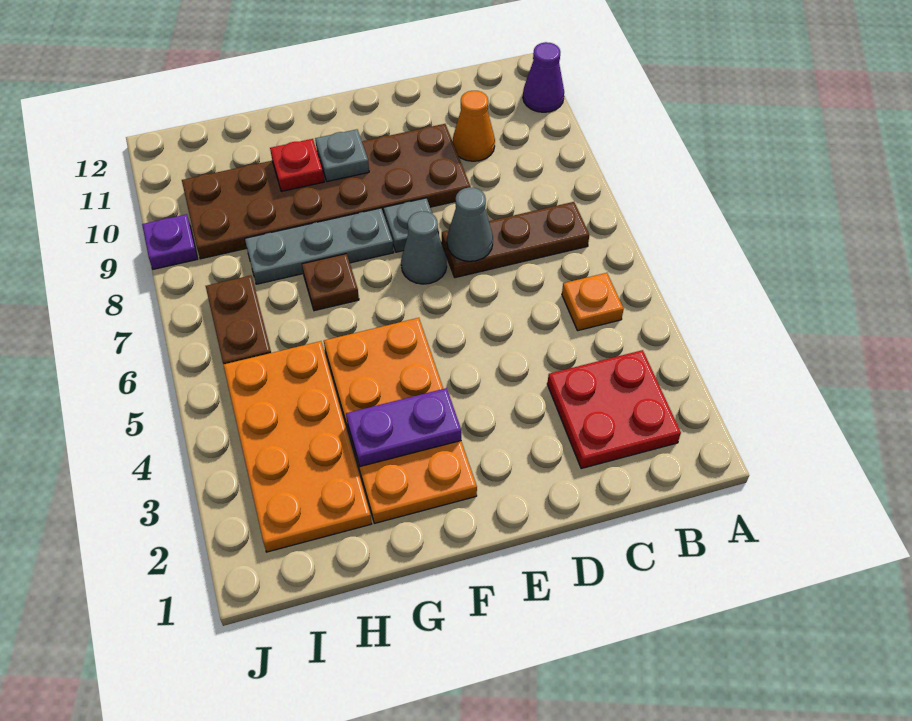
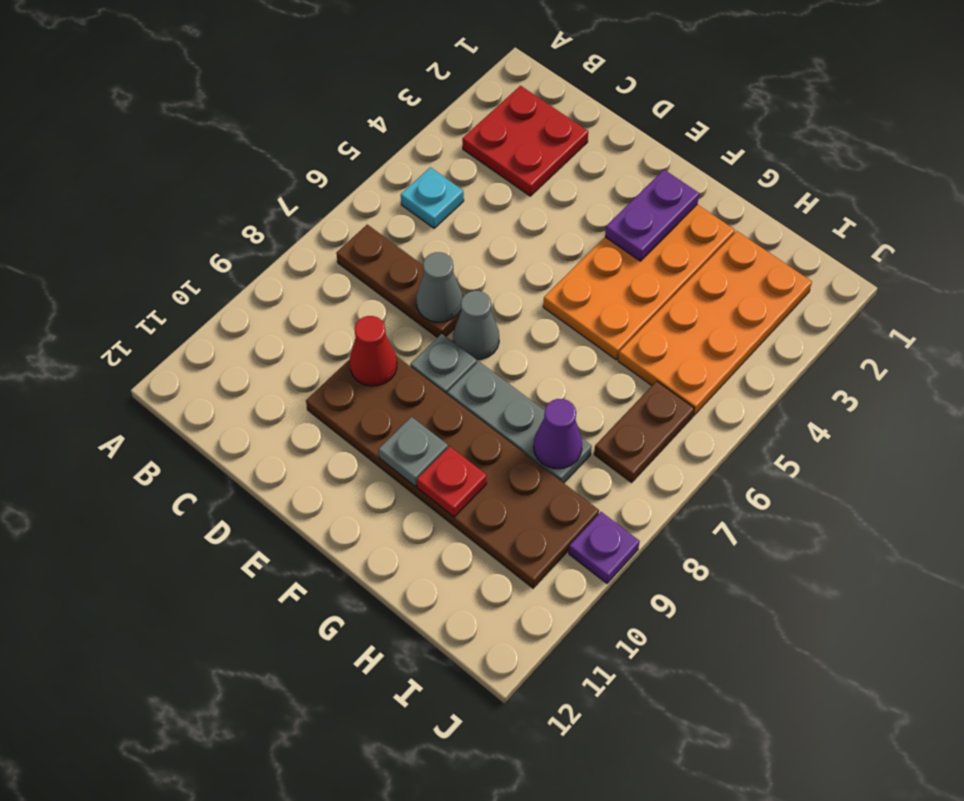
purple cone A11 level 1 -> purple cone H8 level 2
orange plate B5 level 1 -> cyan plate B5 level 1
orange cone C10 level 1 -> none
none -> red cone D9 level 2
purple plate F3:G3 level 2 -> purple plate F2:F3 level 2
brown plate G7 level 1 -> none

